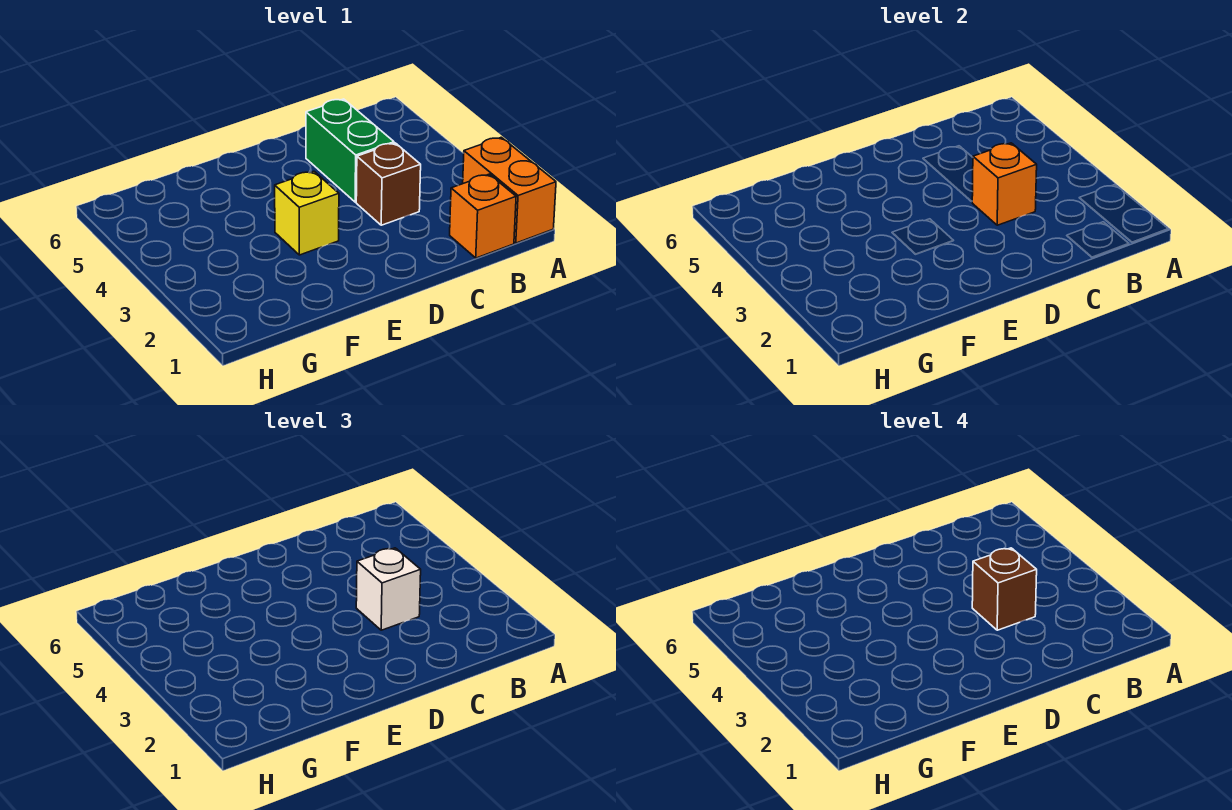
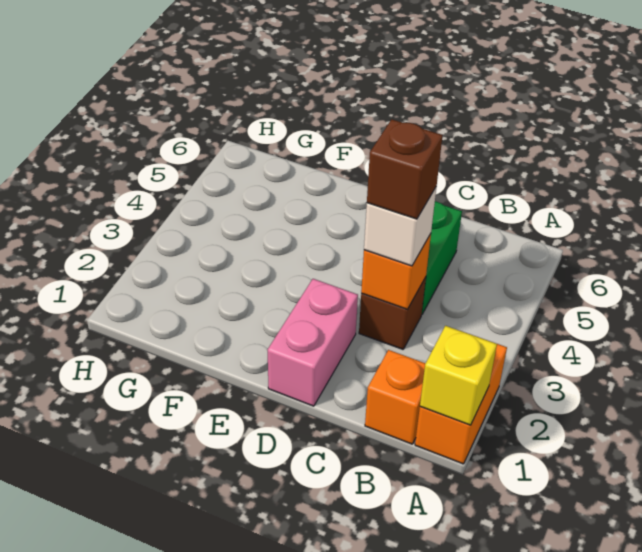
none -> pink brick D1:D2 level 1
yellow brick E3 level 1 -> yellow brick A1 level 2

